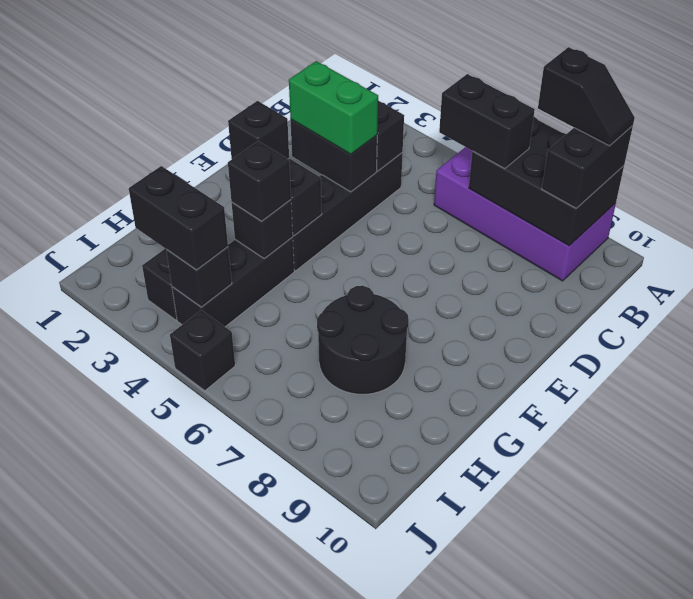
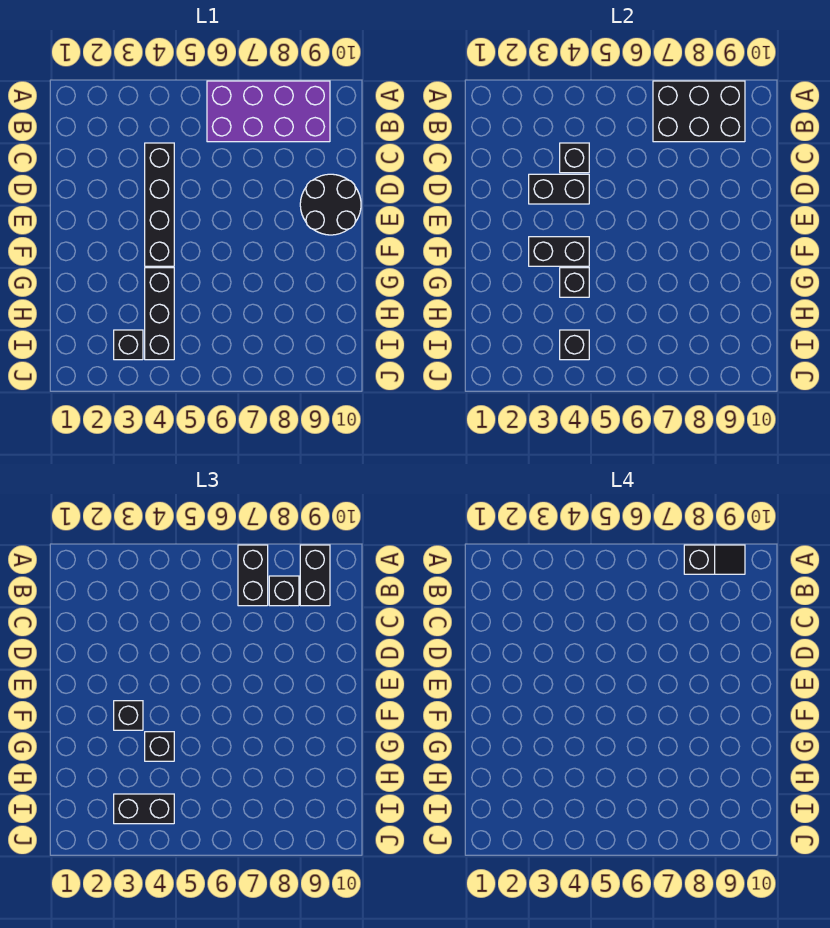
black brick B6:B7 level 3 -> black brick A7:B7 level 3
green brick D3:D4 level 3 -> none
black round brick G7:H8 level 1 -> black round brick D9:E10 level 1
black brick J5 level 1 -> black brick B8 level 3

